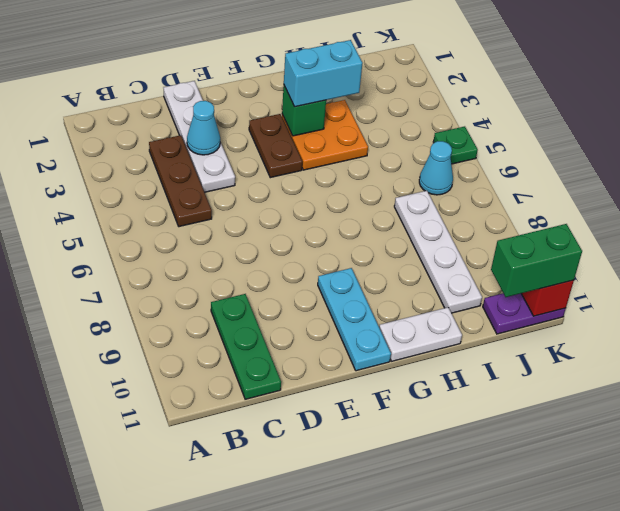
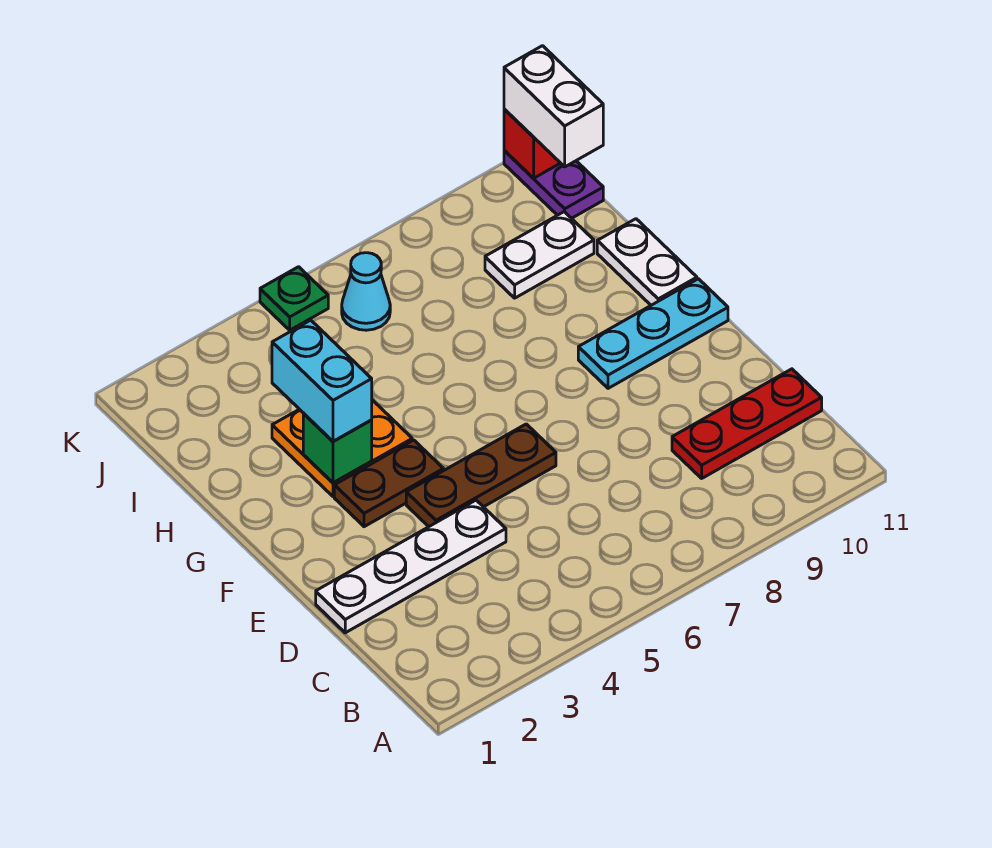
brown plate C3:C5 level 1 -> brown plate E4:E6 level 1
green plate C9:C11 level 1 -> red plate C9:C11 level 1
cyan cone D3 level 2 -> none
white plate I7:I10 level 1 -> white plate I9:I10 level 1
green brick J11:K11 level 3 -> white brick J11:K11 level 3

